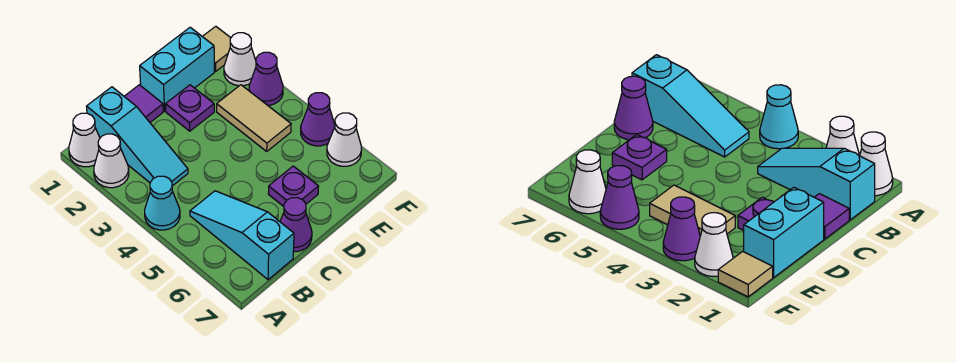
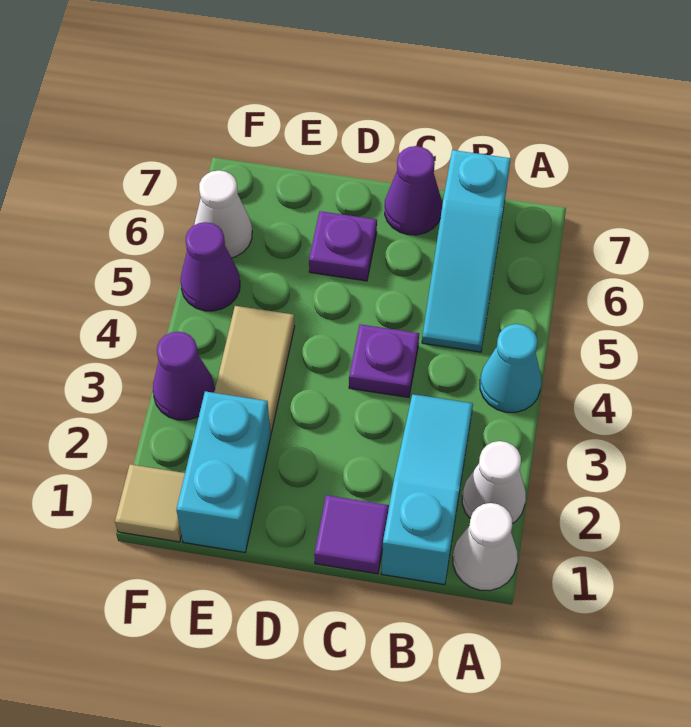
cyan brick D1:E1 level 1 -> cyan brick E1:E2 level 1
purple plate D2 level 1 -> purple plate C4 level 1
white cone F2 level 1 -> none

